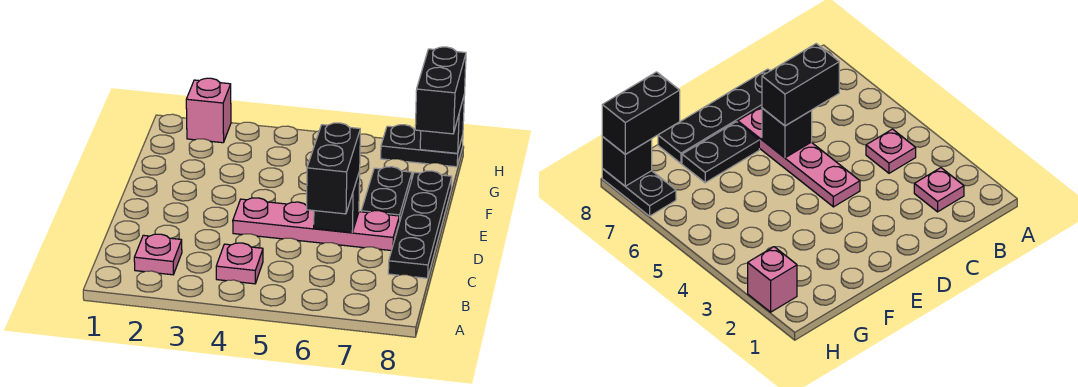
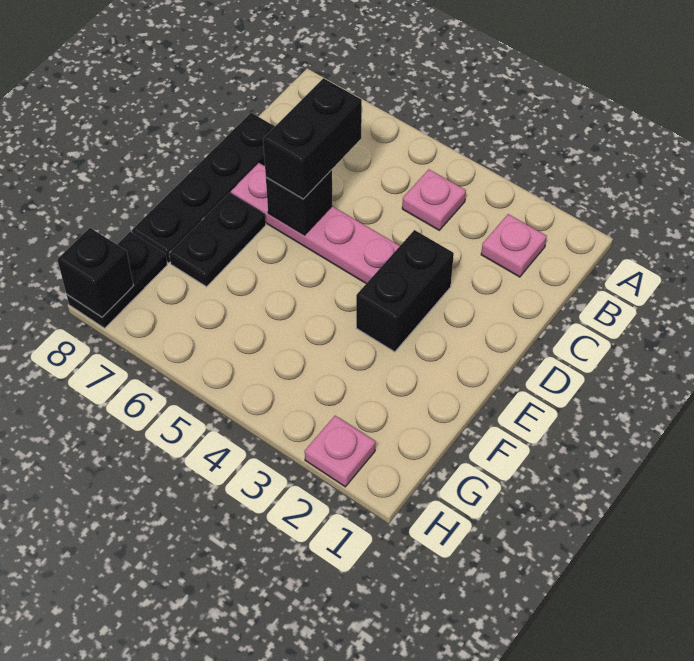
black brick G8:H8 level 3 -> black brick D3:E3 level 1
pink brick H2 level 1 -> pink plate H2 level 1
black plate H7:H8 level 1 -> black plate G8:H8 level 1

